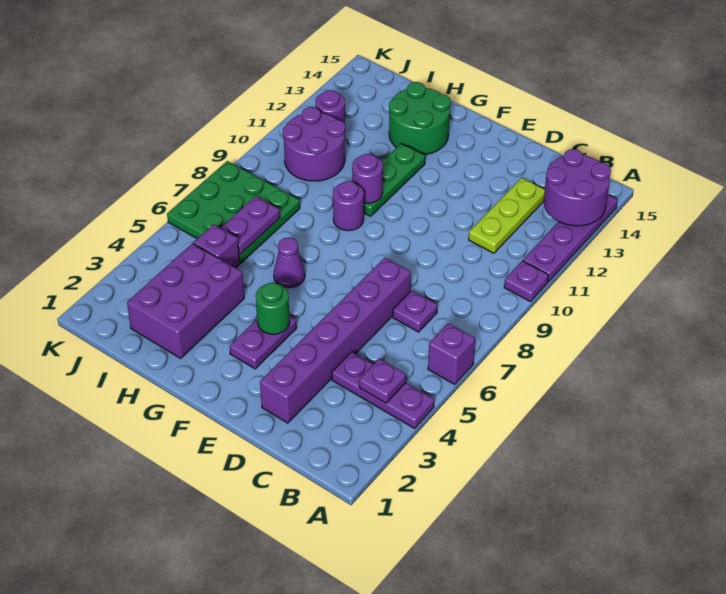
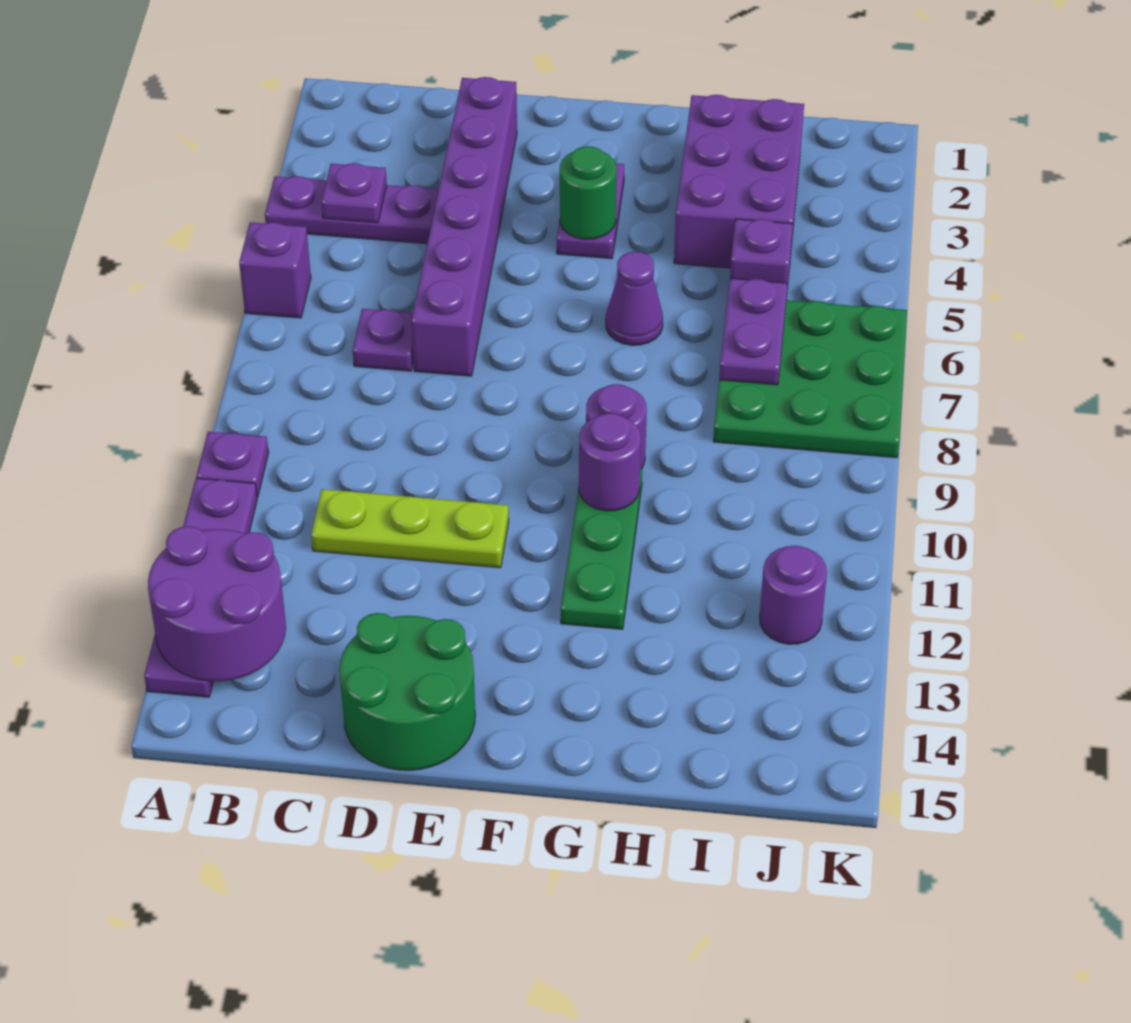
lime plate C11:C13 level 1 -> lime plate C11:E11 level 1
green round brick G13:H14 level 1 -> green round brick D14:E15 level 1
purple round brick I10:J11 level 1 -> none

